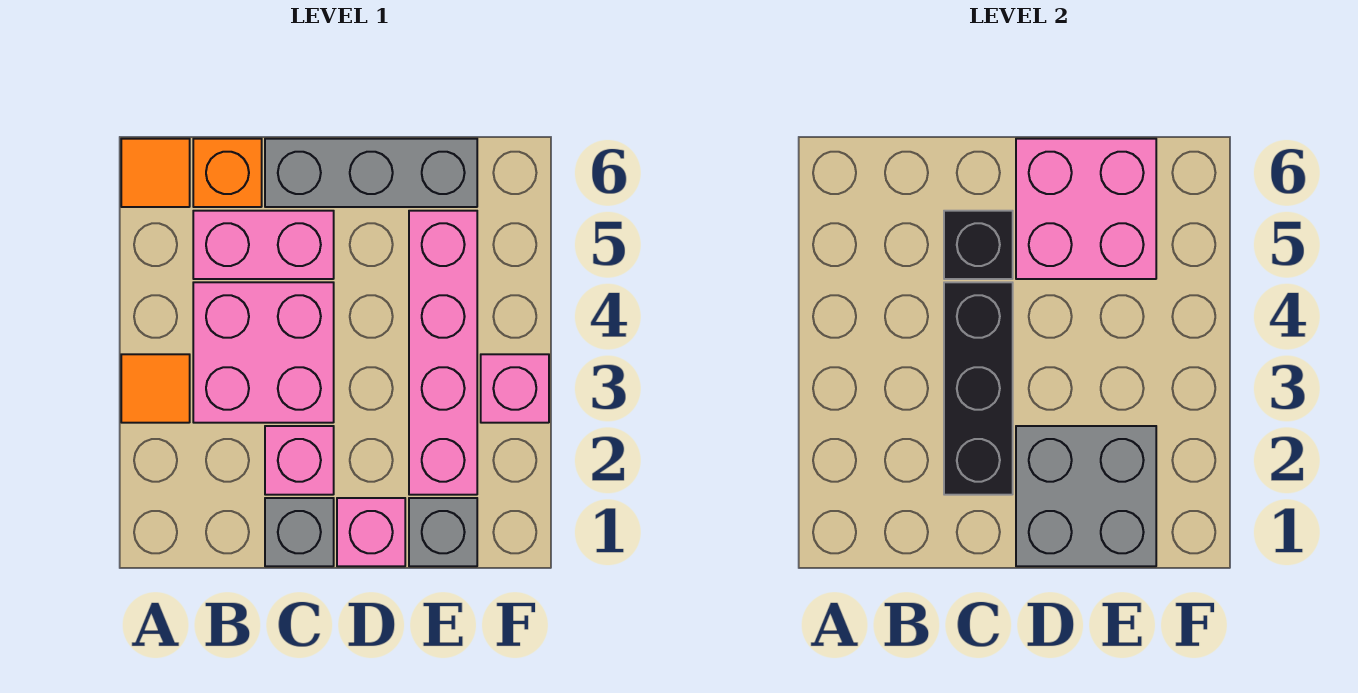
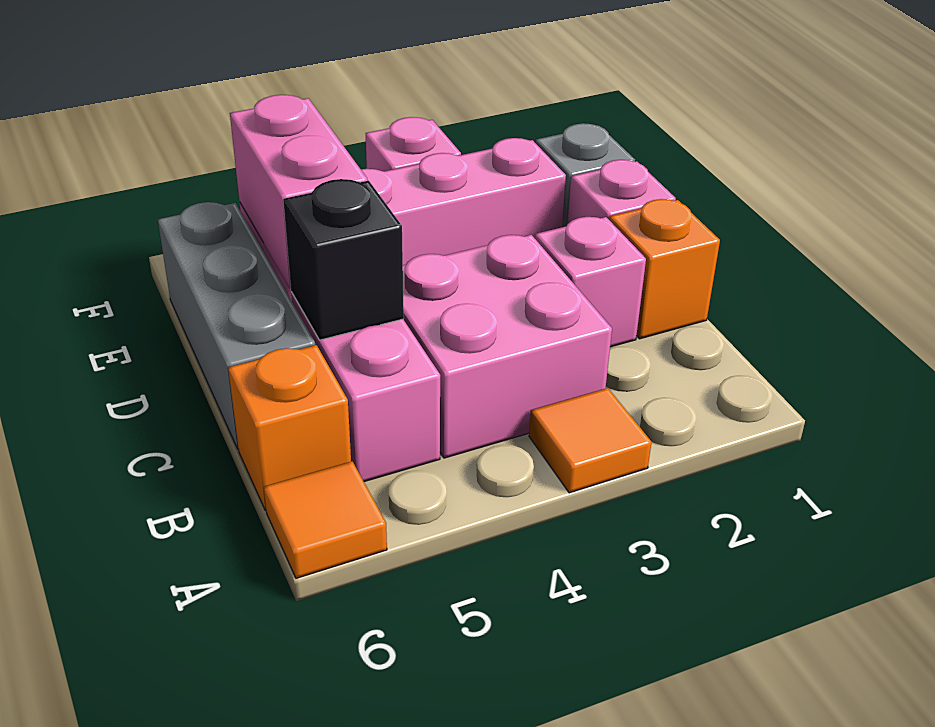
grey brick C1 level 1 -> orange brick C1 level 1
black brick C2:C4 level 2 -> none
grey brick D1:E2 level 2 -> none
pink brick D5:E6 level 2 -> pink brick D5:E5 level 2

